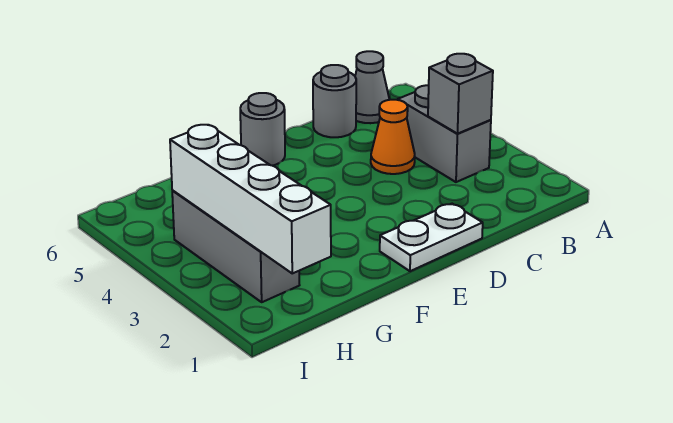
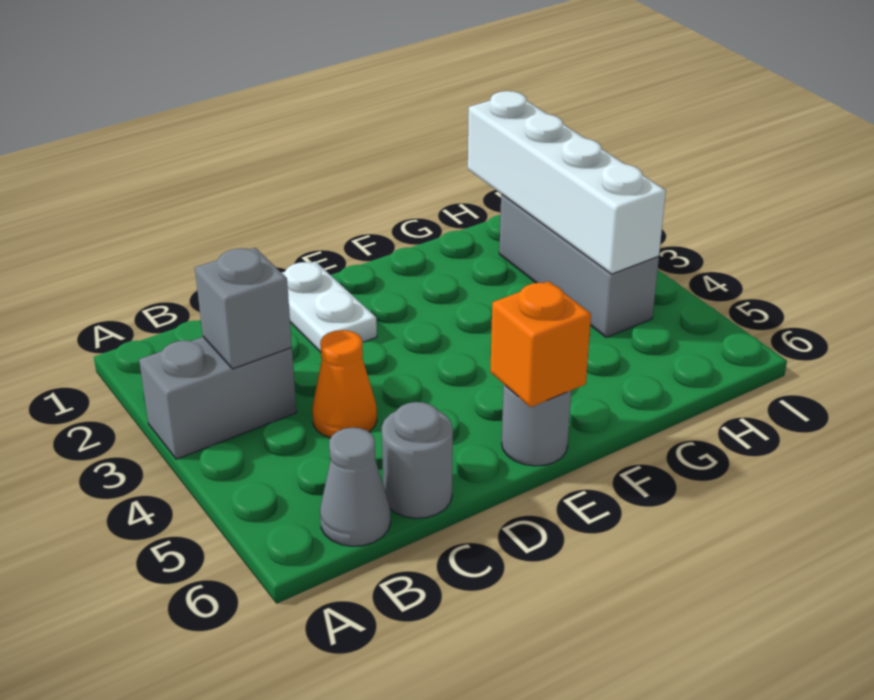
grey brick B3:B4 level 1 -> grey brick A3:B3 level 1
white plate D1:E1 level 1 -> white plate D1:D2 level 1
none -> orange brick E6 level 2

